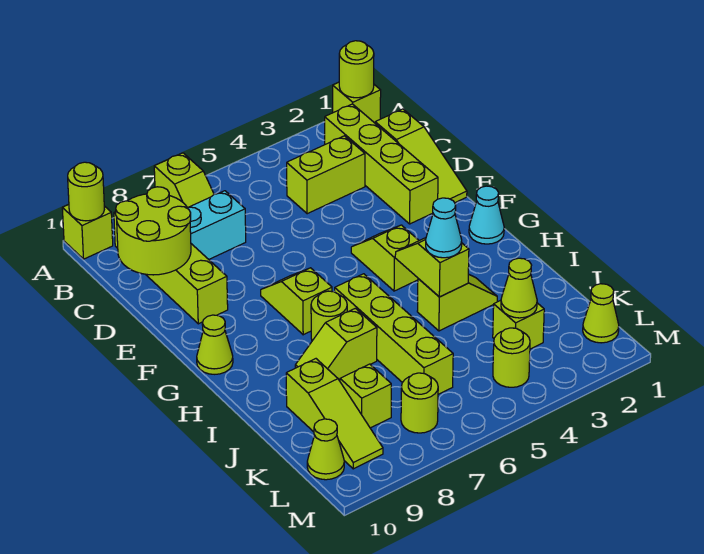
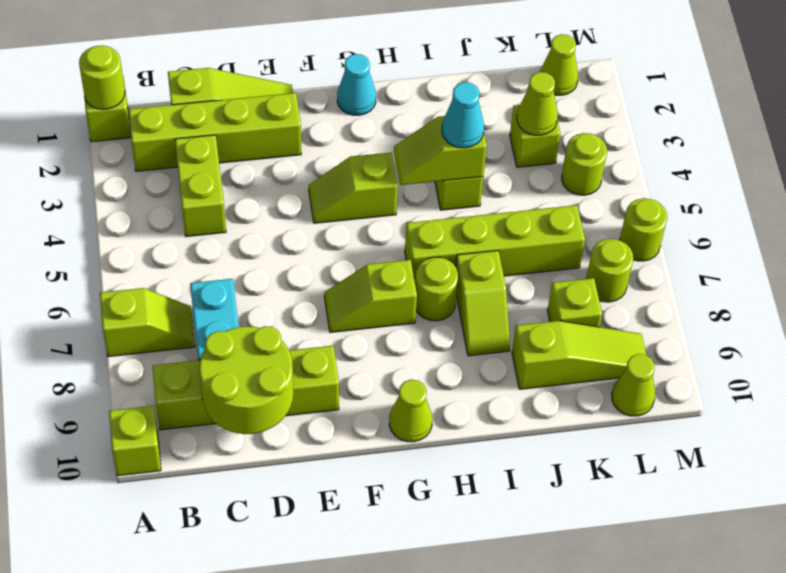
lime round brick A10 level 2 -> lime round brick M6 level 1

